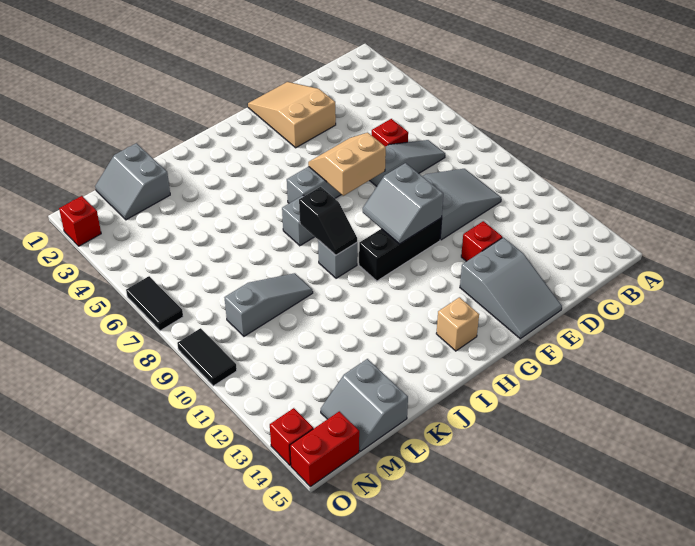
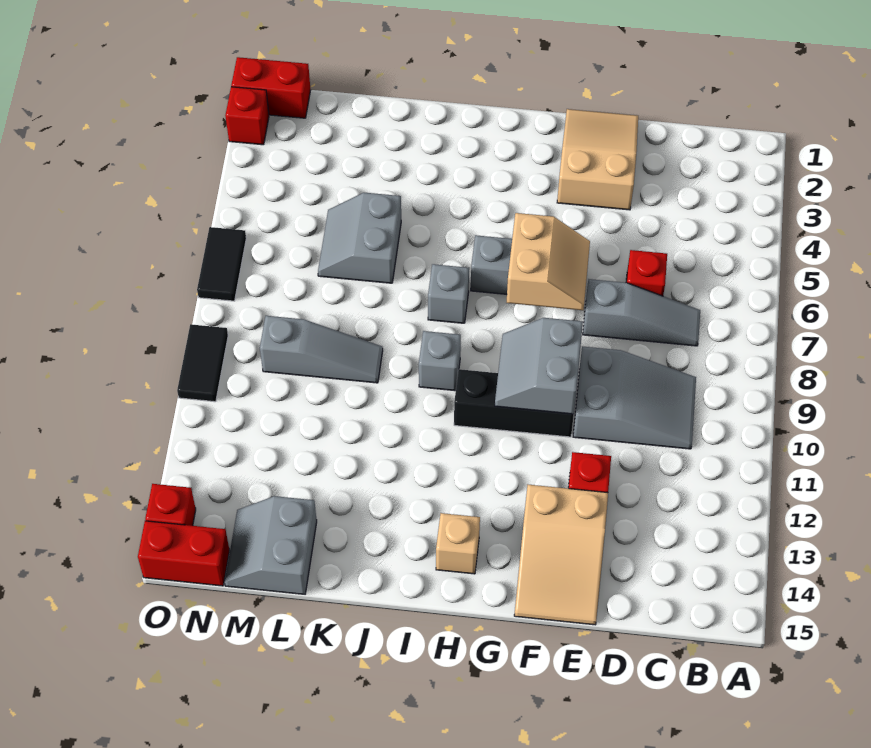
grey slope E13:F15 level 1 top 13 -> tan slope E13:F15 level 1 top 13
tan slope F6:G7 level 2 top 7 -> tan slope F6:G7 level 2 top G
black slope I8:I9 level 2 top 8 -> none
grey slope L1:M2 level 1 top L -> grey slope K5:L6 level 1 top K
none -> red brick N1:O1 level 1

